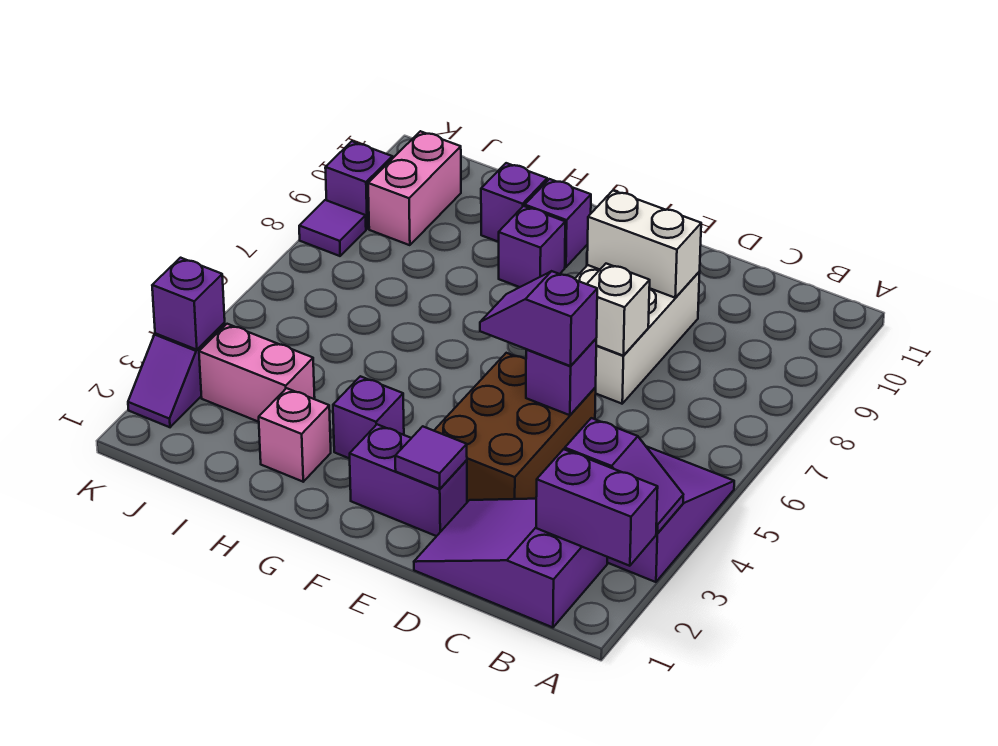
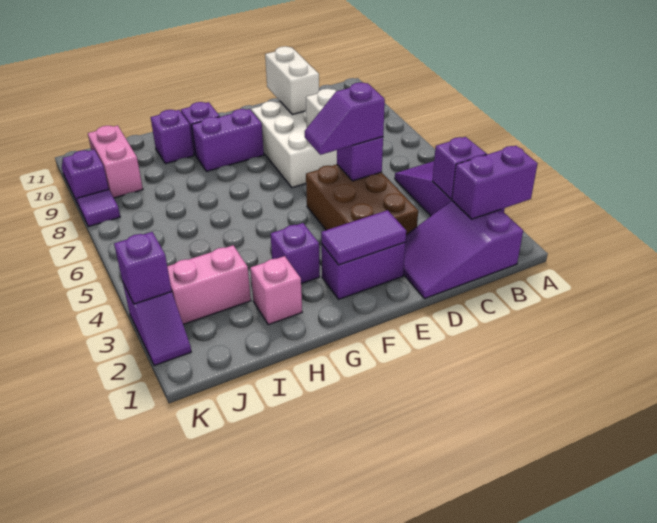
white brick D9:E9 level 2 -> white brick D9:D10 level 2
purple tile E2 level 2 -> purple tile E2:F2 level 2
purple brick G9 level 1 -> purple brick F9:G9 level 1

